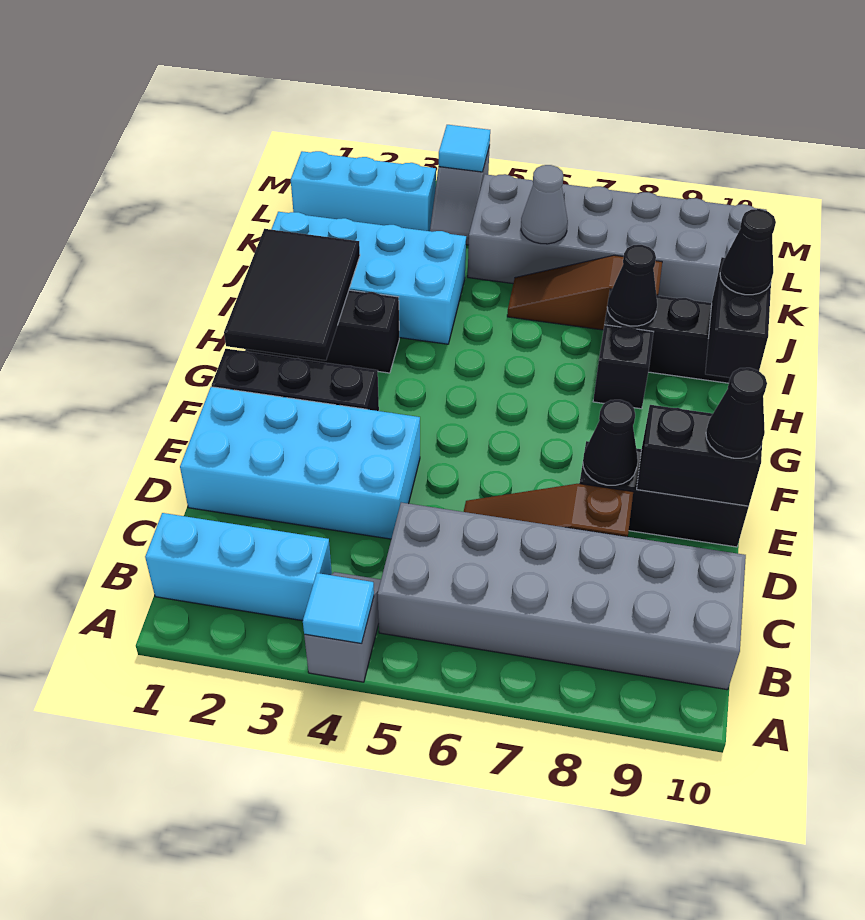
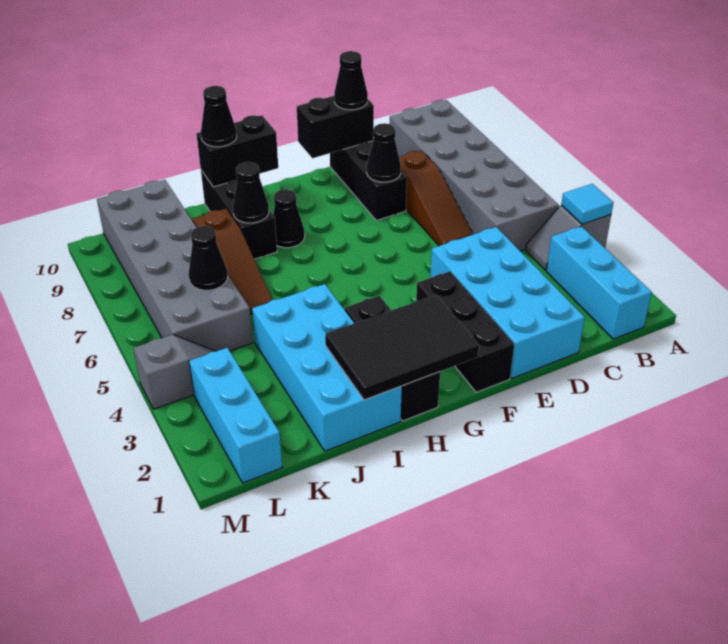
black brick E9:E10 level 2 -> black brick E10:F10 level 2
black brick H8 level 1 -> black cone H8 level 1
grey cone K6 level 2 -> black cone K6 level 2
cyan tile M4 level 2 -> none

